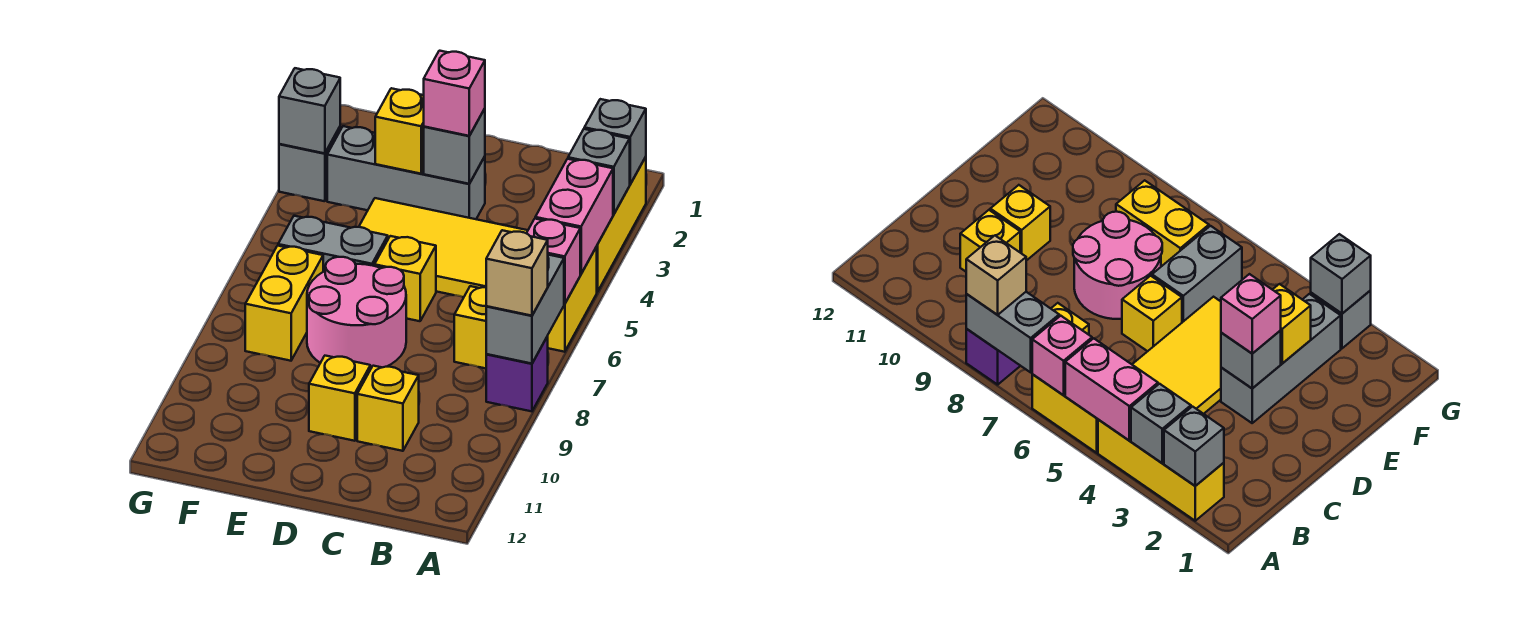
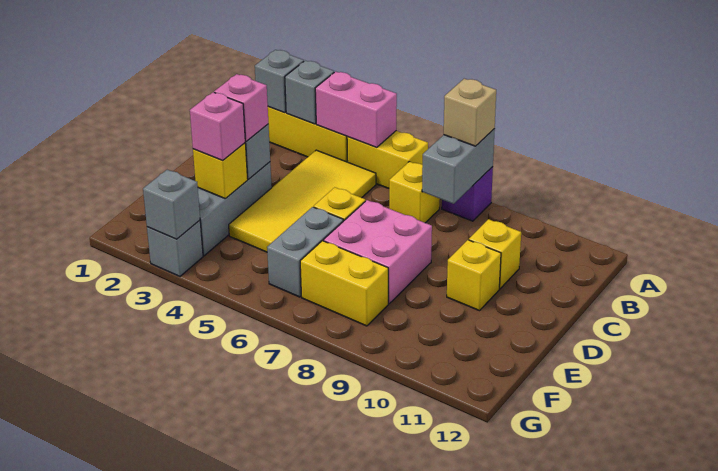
pink brick A6 level 2 -> pink brick E3 level 3
grey brick A7:A8 level 2 -> grey brick A8:B8 level 2
pink round brick D7:E8 level 1 -> pink brick D7:E8 level 1

